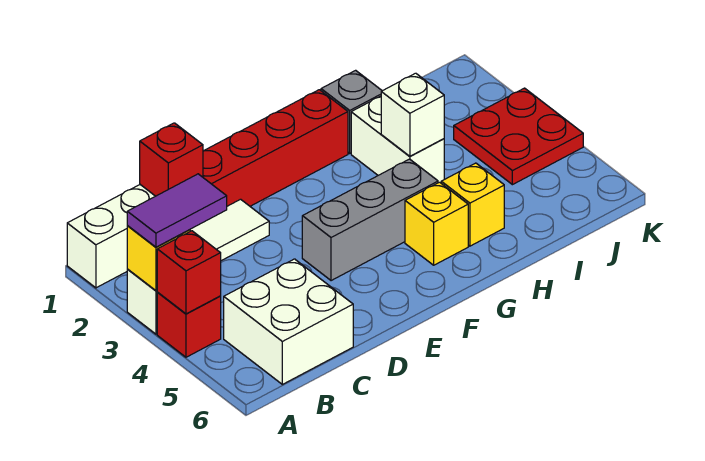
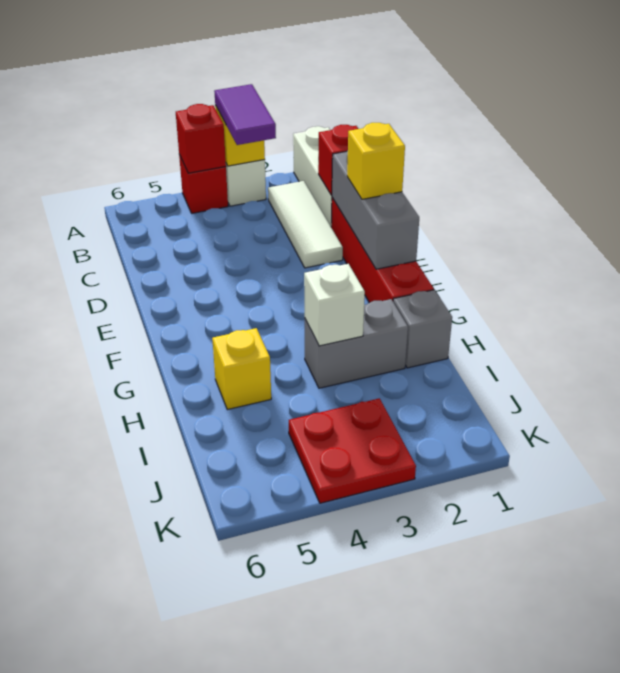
white brick B5:C6 level 1 -> none
grey brick E4:G4 level 1 -> grey brick D1:F1 level 2
yellow brick G5 level 1 -> yellow brick E1 level 3
white brick H2:H3 level 1 -> grey brick H2:H3 level 1

